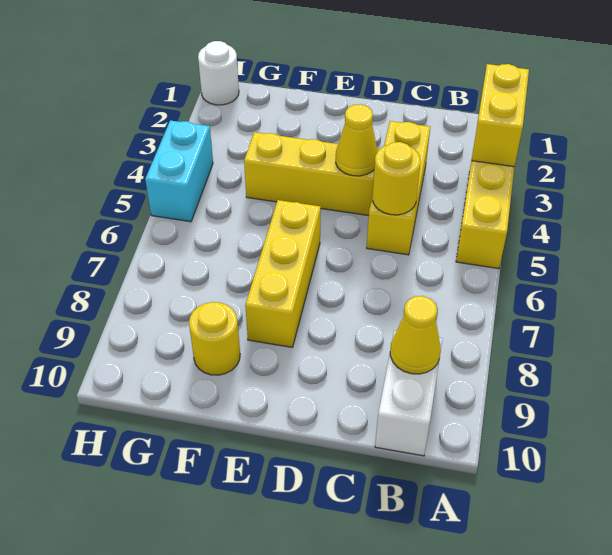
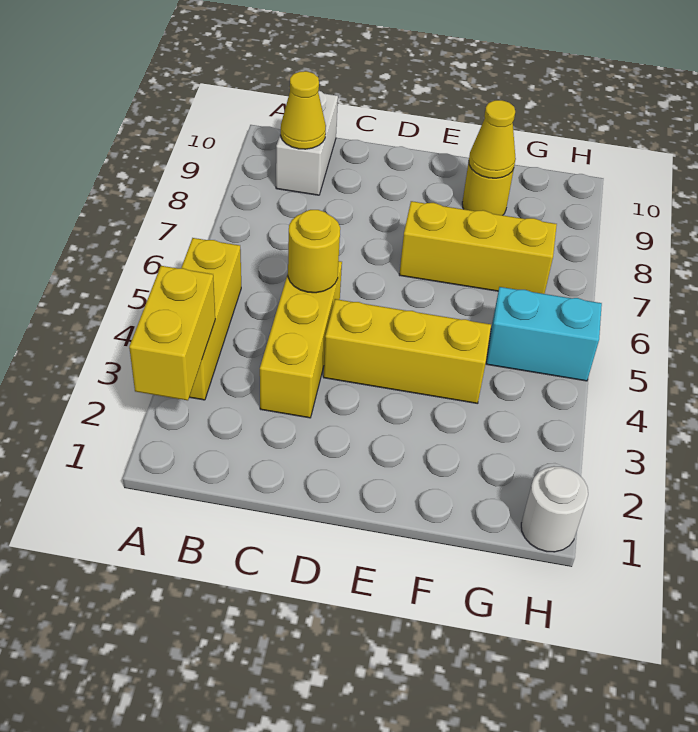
yellow cone D4 level 2 -> yellow cone F9 level 2
yellow brick E6:E8 level 1 -> yellow brick E7:G7 level 1
cyan brick H4:H5 level 1 -> cyan brick G5:H5 level 1

